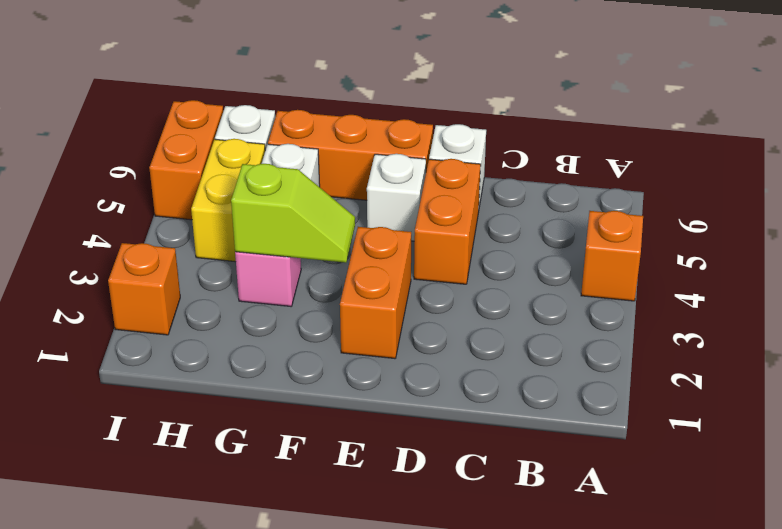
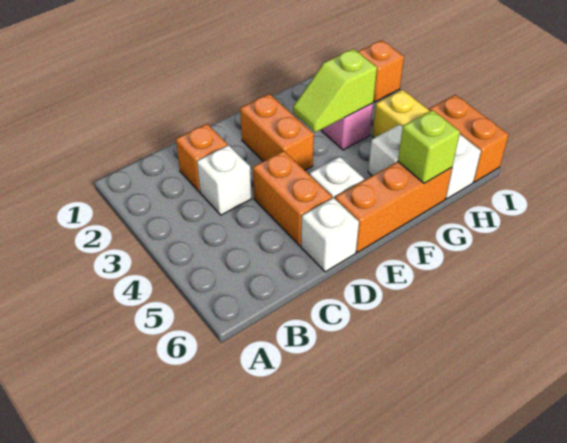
orange brick A4 level 1 -> orange brick C2 level 1
none -> white brick C3 level 1
none -> lime brick G6 level 2

